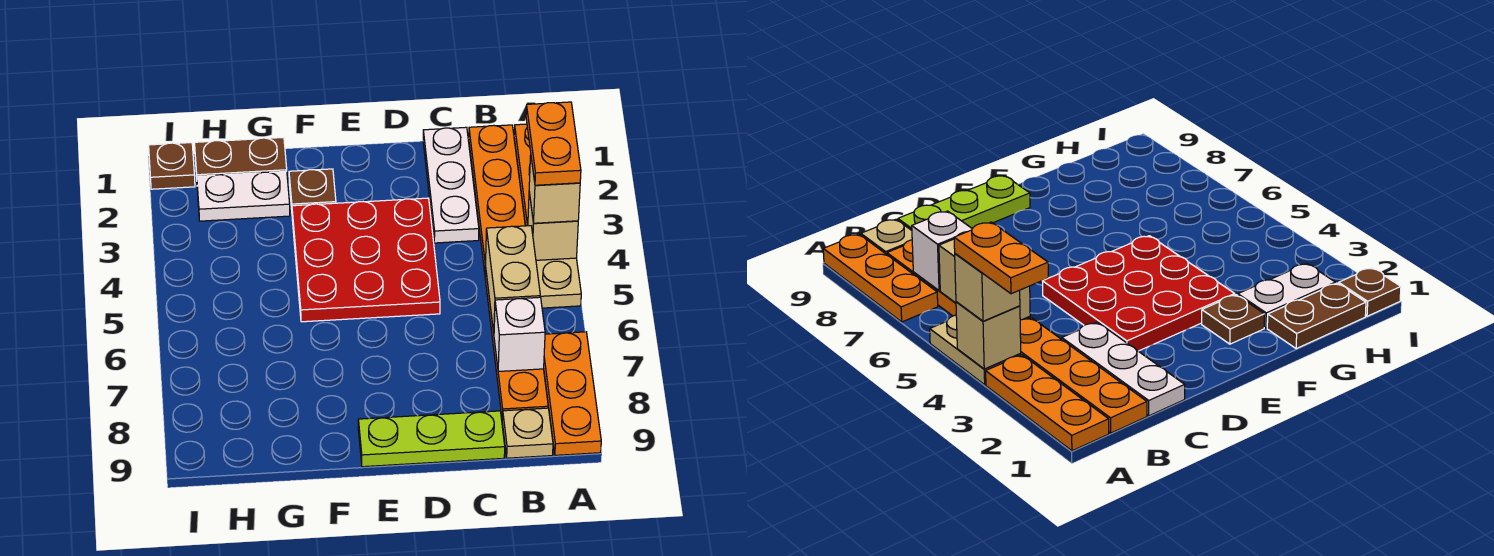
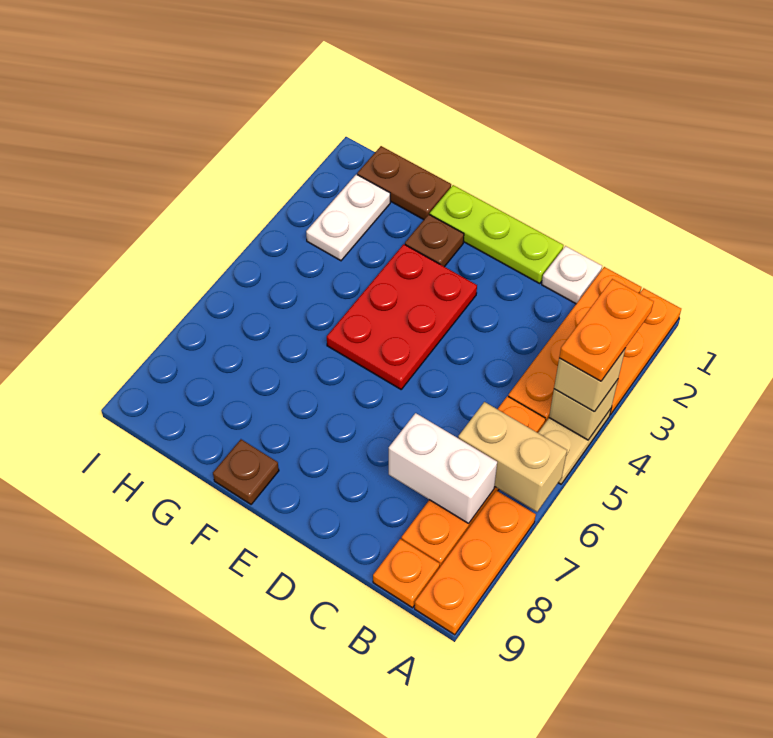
tan brick B5:B6 level 2 -> tan brick A6:B6 level 2
white brick B7 level 2 -> white brick B7:C7 level 2
tan plate B9 level 1 -> orange plate B9 level 1
white plate C1:C3 level 1 -> white plate C1 level 1
lime plate C9:E9 level 1 -> lime plate D1:F1 level 1
red plate D3:F5 level 1 -> red plate E3:F5 level 1
white plate G2:H2 level 1 -> white plate H2:H3 level 1
brown plate I1 level 1 -> brown plate F9 level 1

